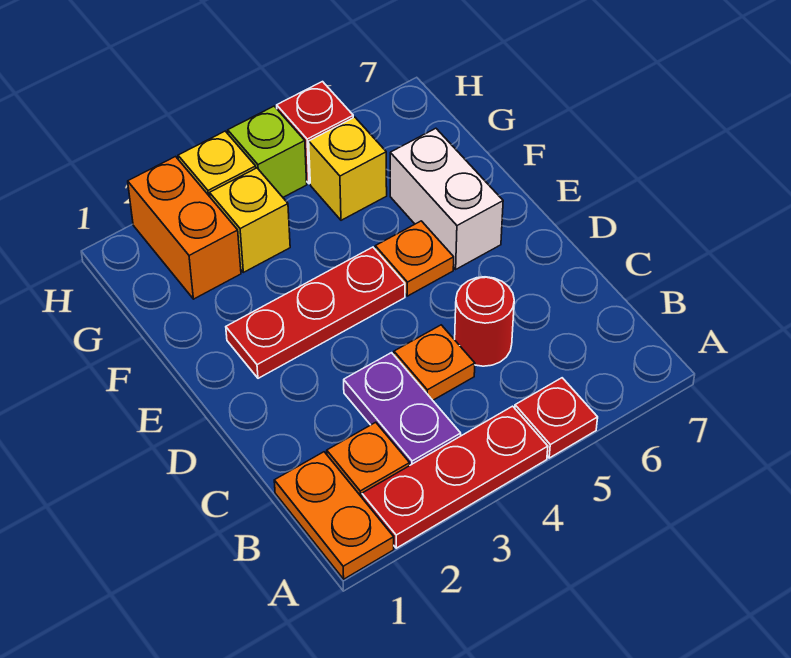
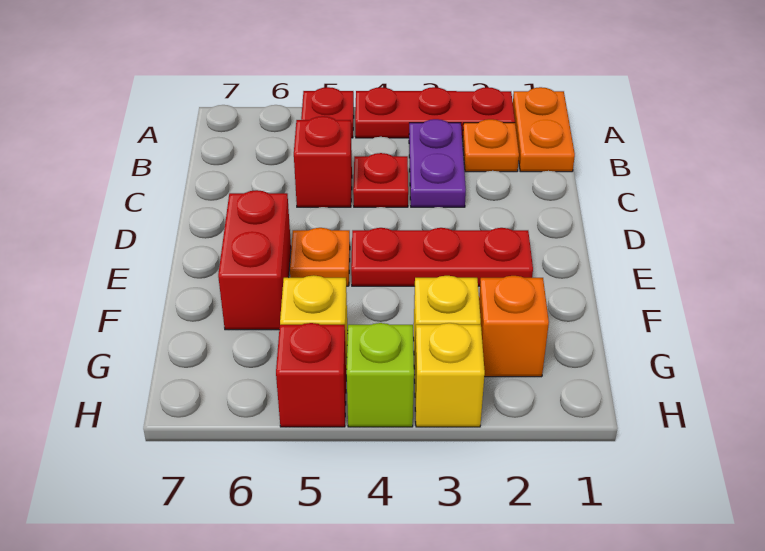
orange plate C4 level 1 -> red plate C4 level 1
red round brick C5 level 1 -> red brick C5 level 1
white brick E6:F6 level 1 -> red brick E6:F6 level 1
orange brick G2:H2 level 1 -> orange brick G2 level 1

